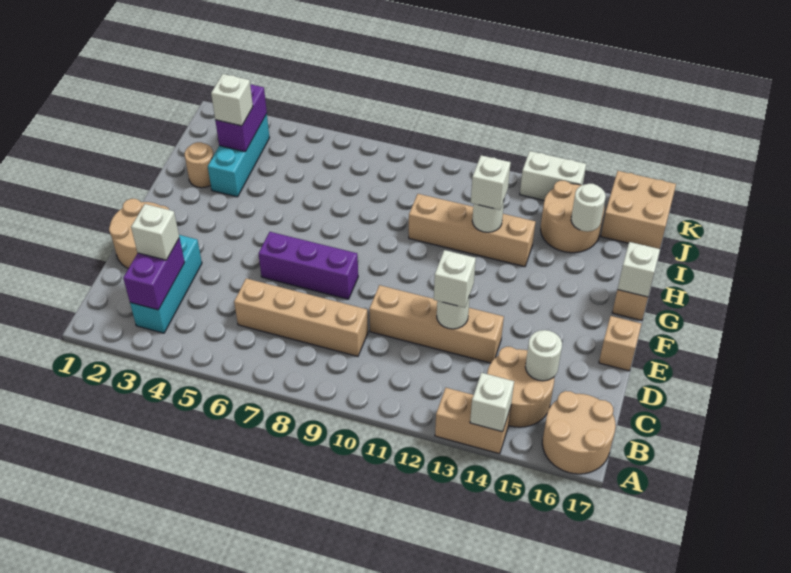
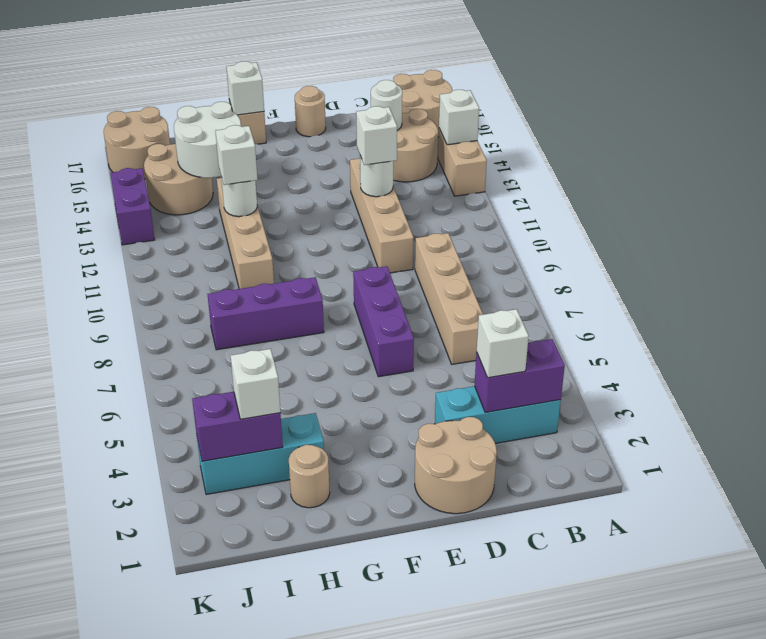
tan brick E17 level 1 -> tan round brick E17 level 1
none -> purple brick G8:I8 level 1
white round brick I15 level 2 -> white round brick H14:I15 level 2
tan brick J16:K17 level 1 -> tan round brick J16:K17 level 1
white brick K13:K14 level 1 -> purple brick K13:K14 level 1

